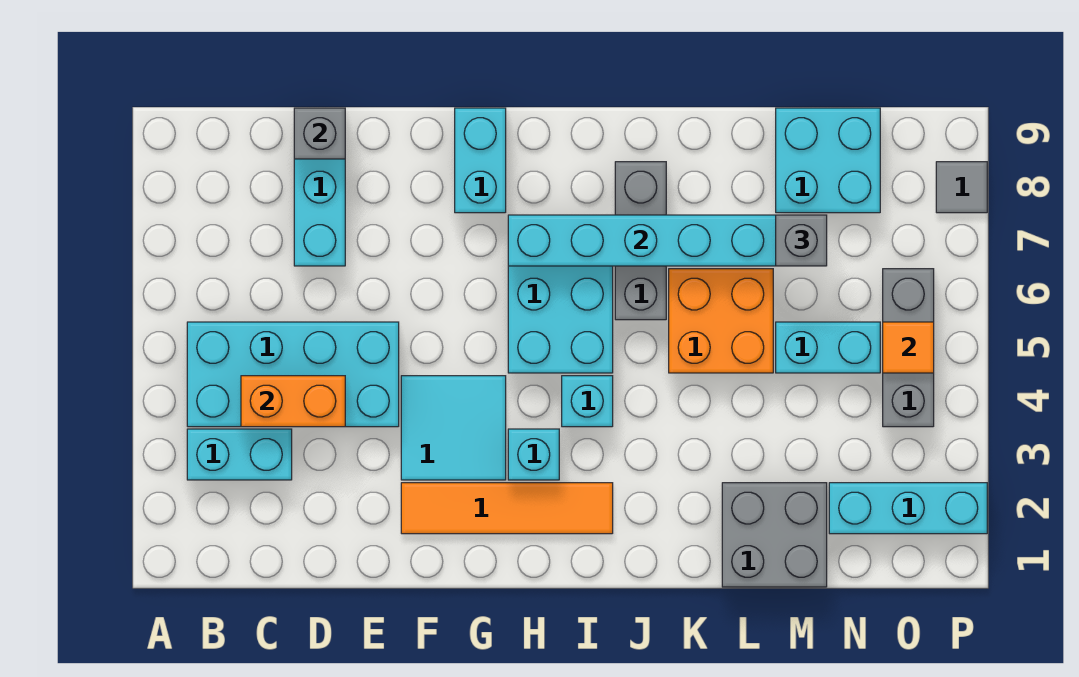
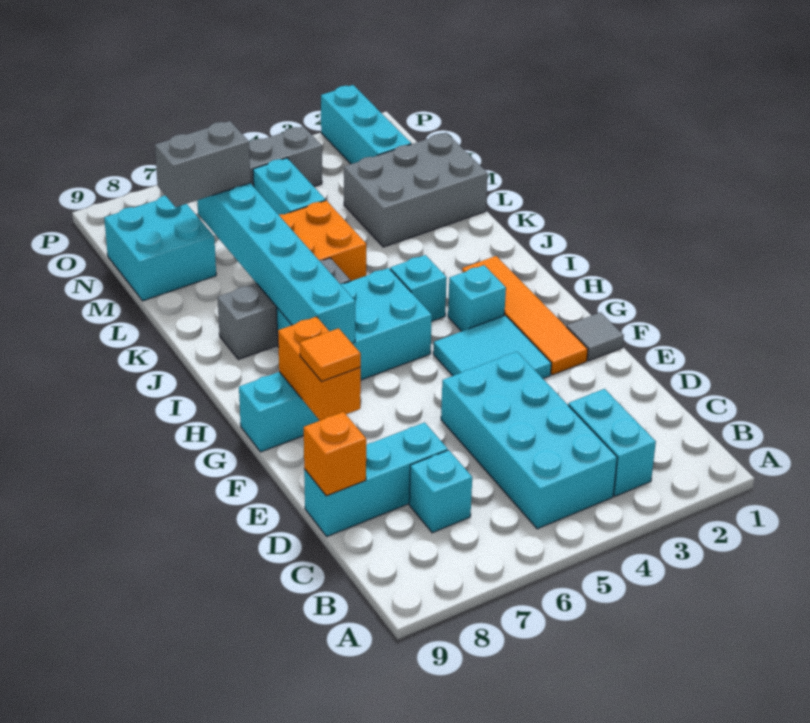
orange brick C4:D4 level 2 -> orange brick F8:G8 level 2
none -> cyan brick C7 level 1
grey brick D9 level 2 -> orange brick D9 level 2
grey brick L1:M2 level 1 -> grey brick L1:M3 level 1
grey brick M7 level 3 -> grey brick M7:M8 level 3
orange tile O5 level 2 -> orange tile F8 level 3
grey tile P8 level 1 -> grey tile F1 level 1

